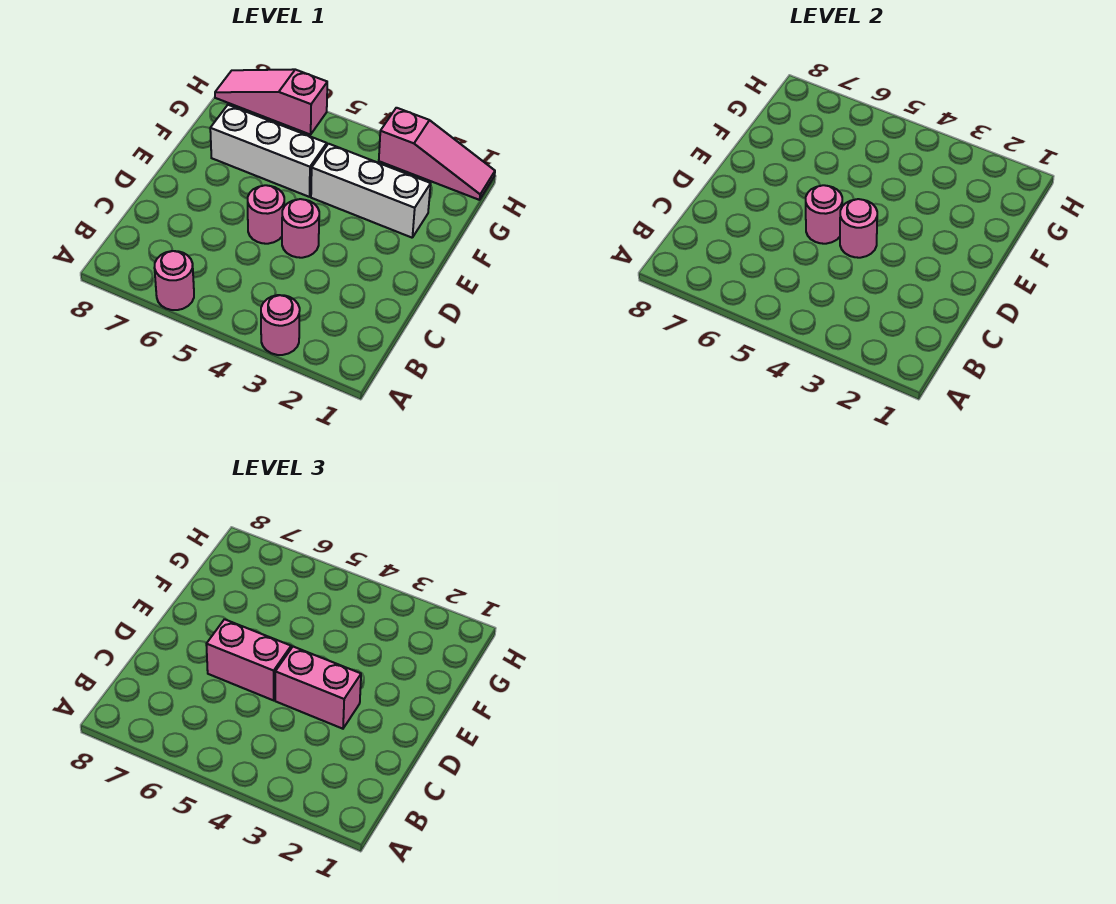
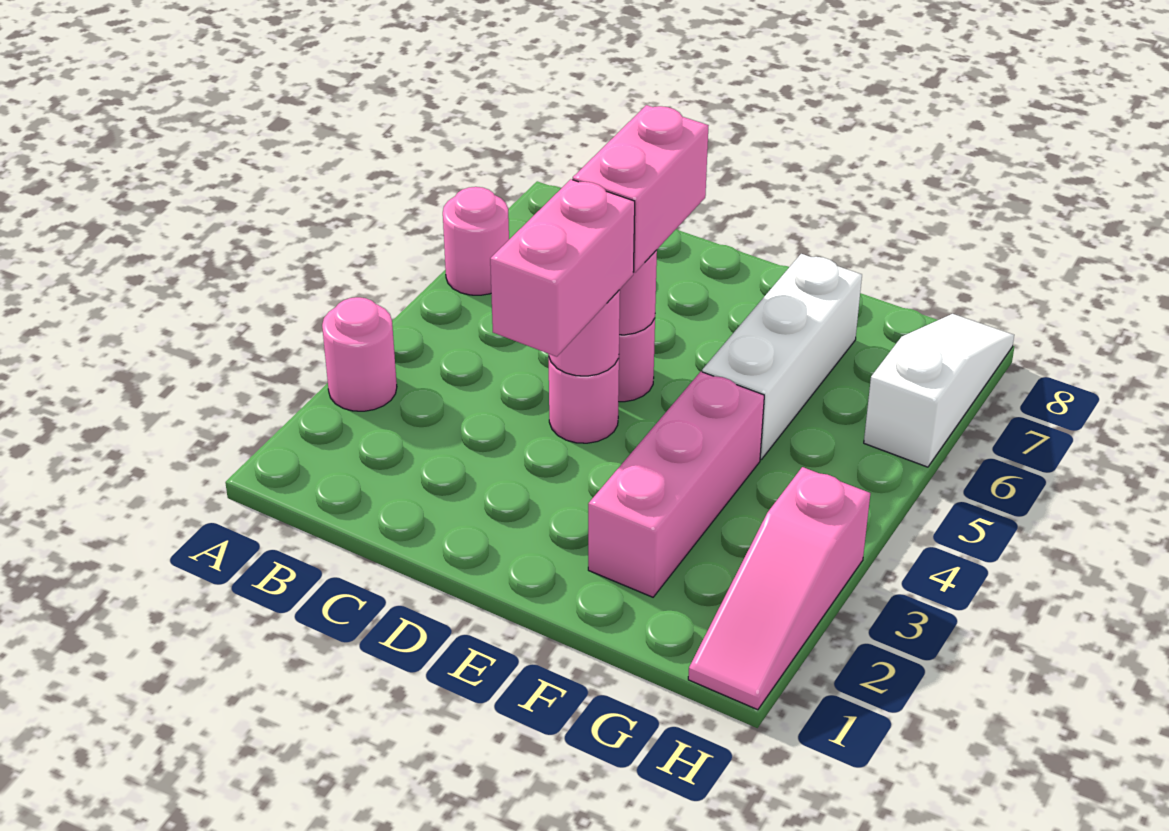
white brick F2:F4 level 1 -> pink brick F2:F4 level 1
pink slope H6:H8 level 1 top 6 -> white slope H6:H8 level 1 top 6

